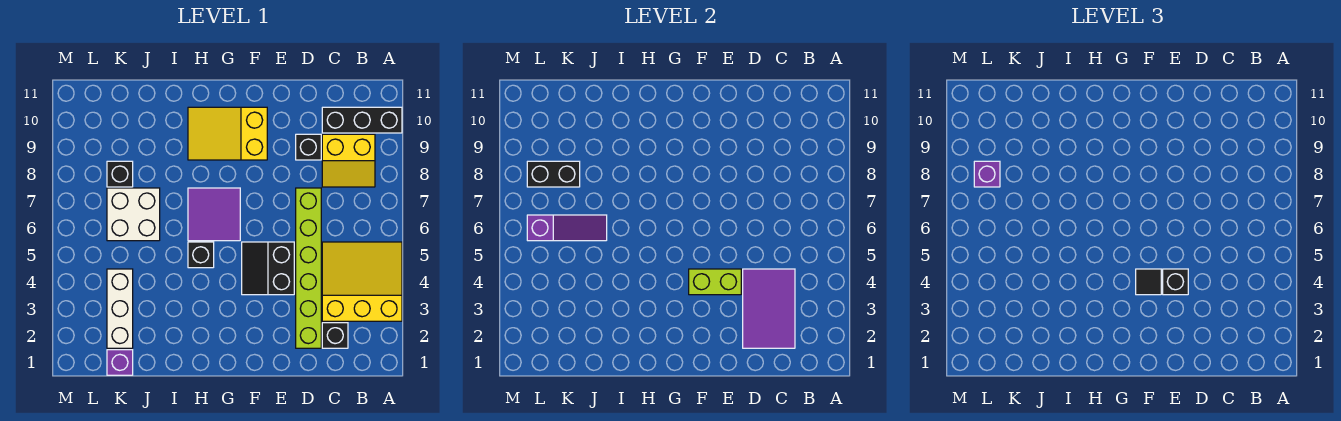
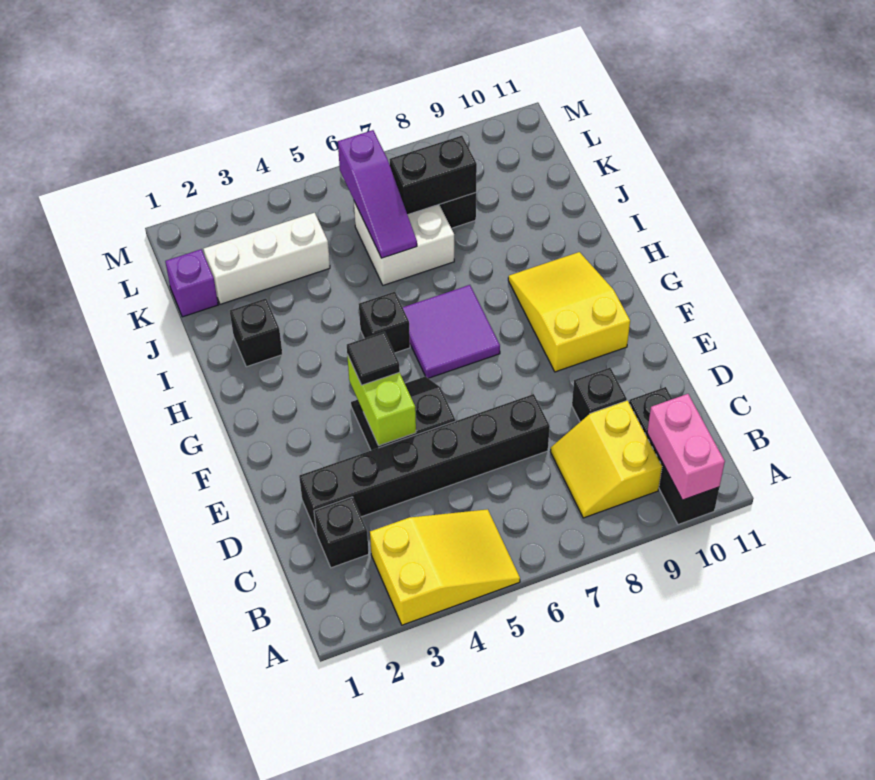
yellow slope A3:C5 level 1 top 3 -> yellow slope A3:B5 level 1 top 3
none -> pink brick A10:B10 level 2
purple tile C2:D4 level 2 -> none
lime brick D2:D7 level 1 -> black brick D2:D7 level 1
black brick E4 level 3 -> black brick I2 level 1
black brick K8:L8 level 2 -> black brick K7:K8 level 2
purple brick L8 level 3 -> none

